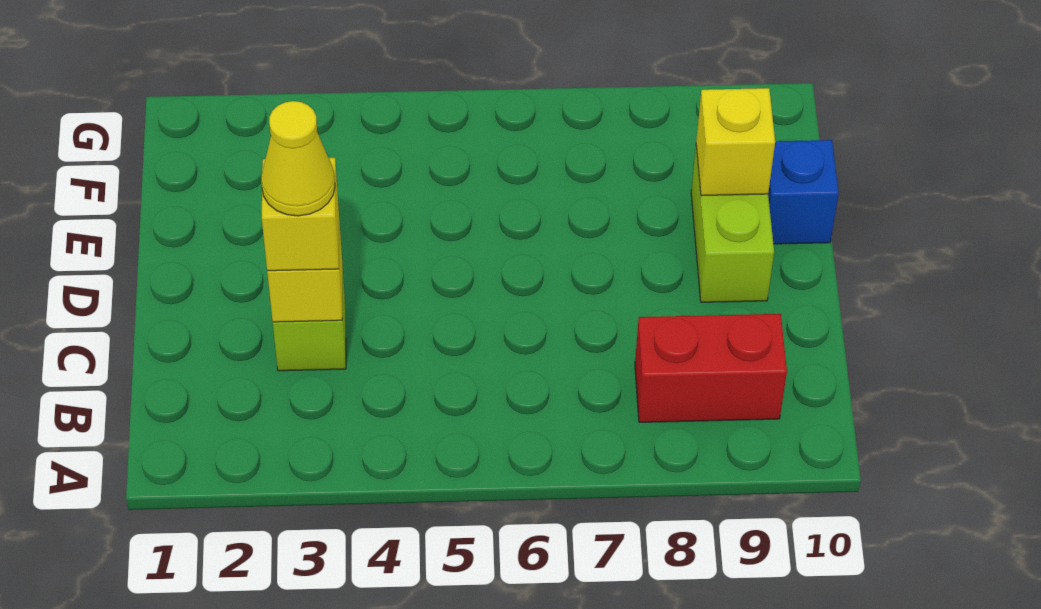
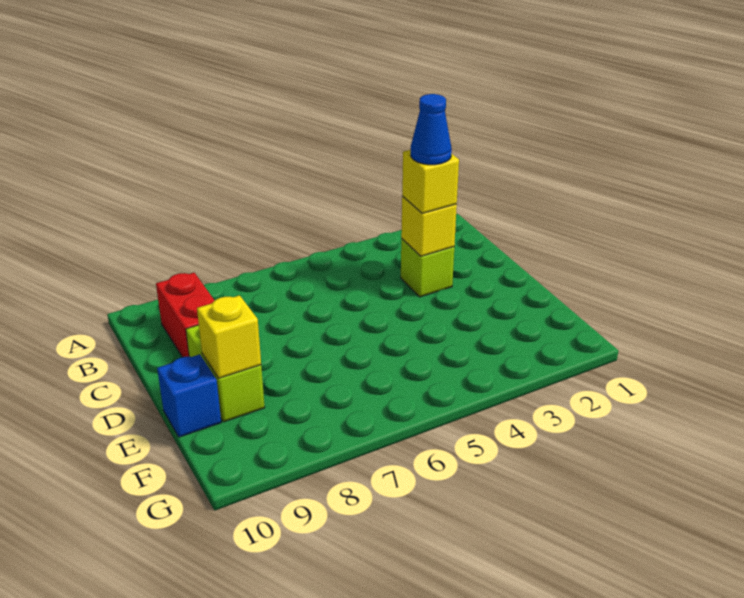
red brick B8:B9 level 1 -> red brick B9:C9 level 1
yellow cone C3 level 4 -> blue cone C3 level 4

